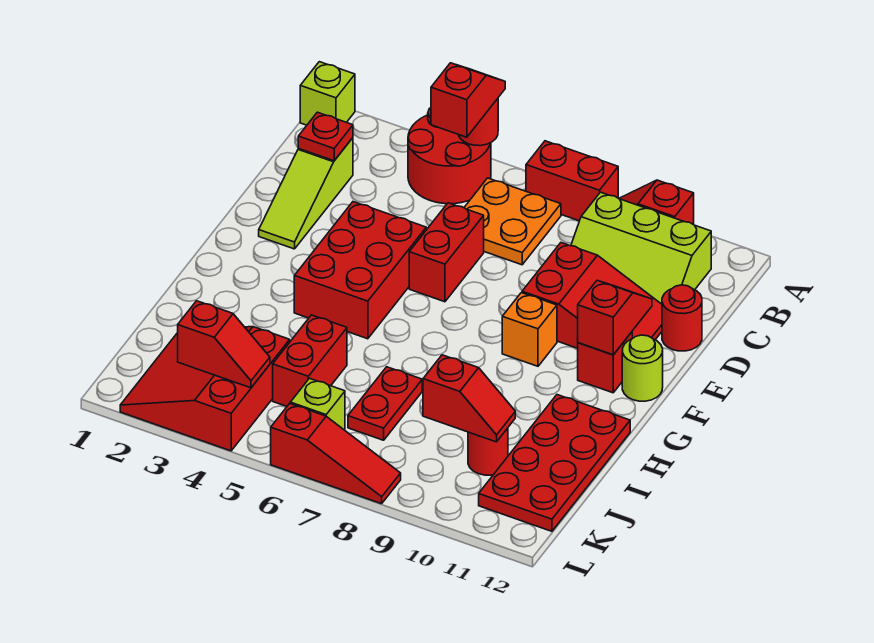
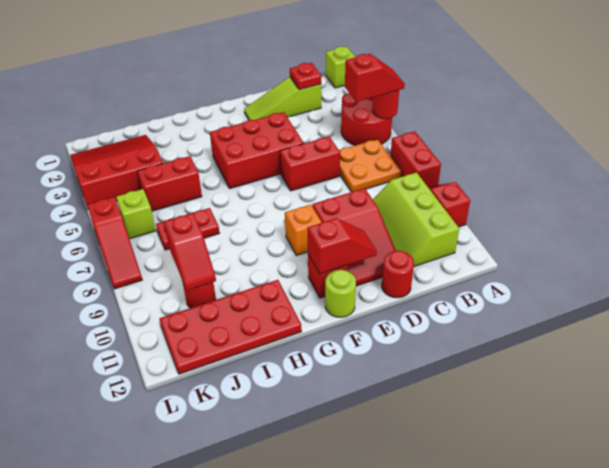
red slope K3:K4 level 2 top 3 -> none

